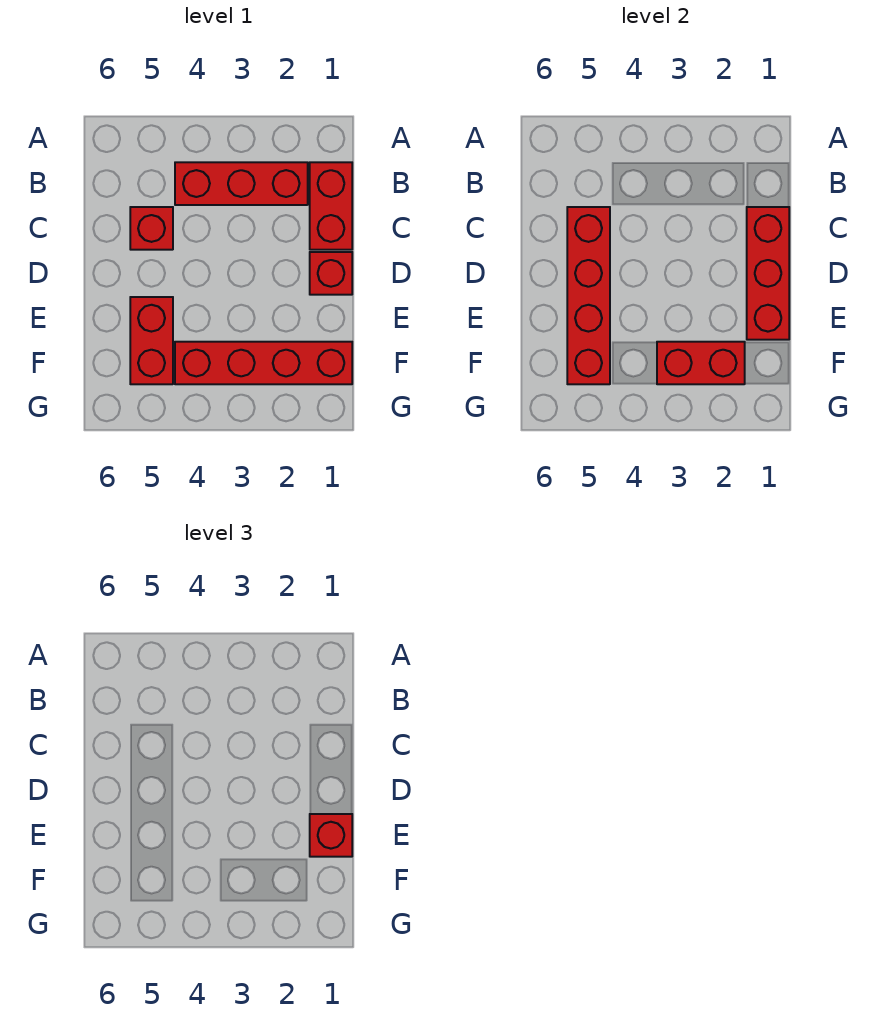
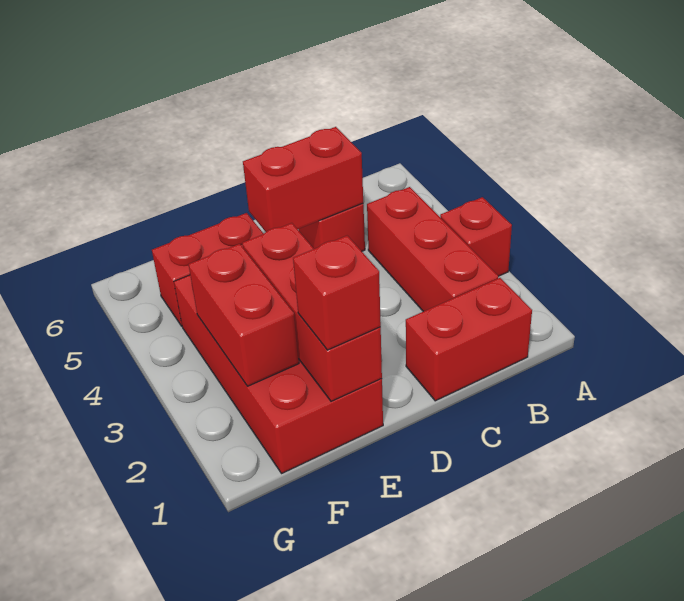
red brick C1:E1 level 2 -> red brick E1:E3 level 2
red brick C5:F5 level 2 -> red brick C5:D5 level 2
red brick D1 level 1 -> red brick A3 level 1
red brick F1:F4 level 1 -> red brick E1:F4 level 1

